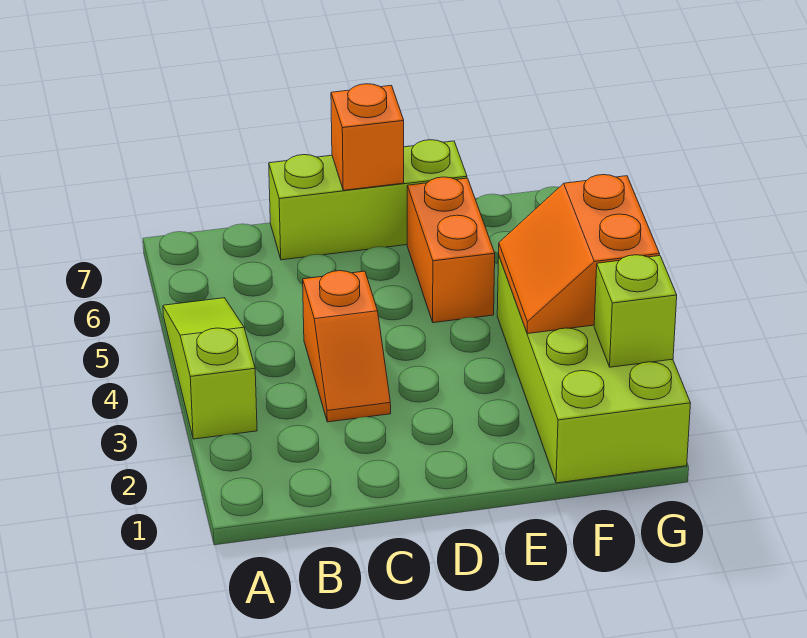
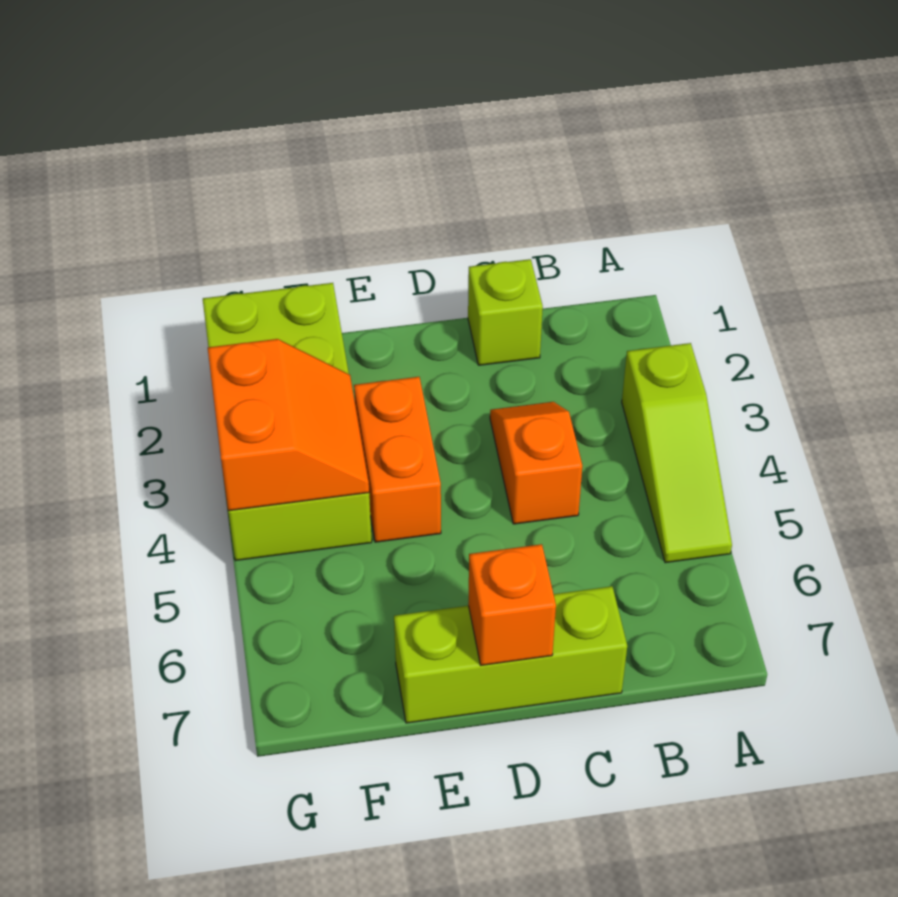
orange brick E5:E6 level 1 -> orange brick E3:E4 level 1
lime brick G2 level 2 -> lime brick C1 level 1

